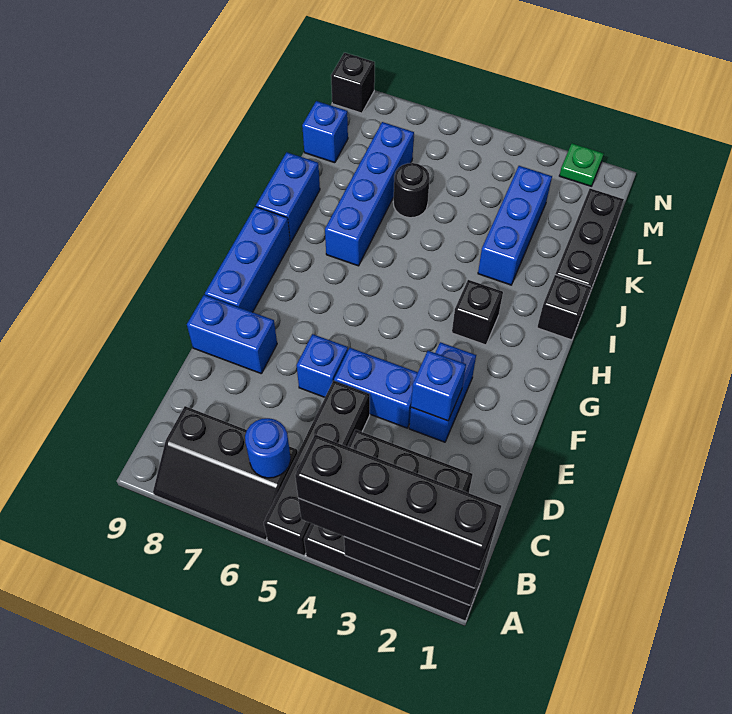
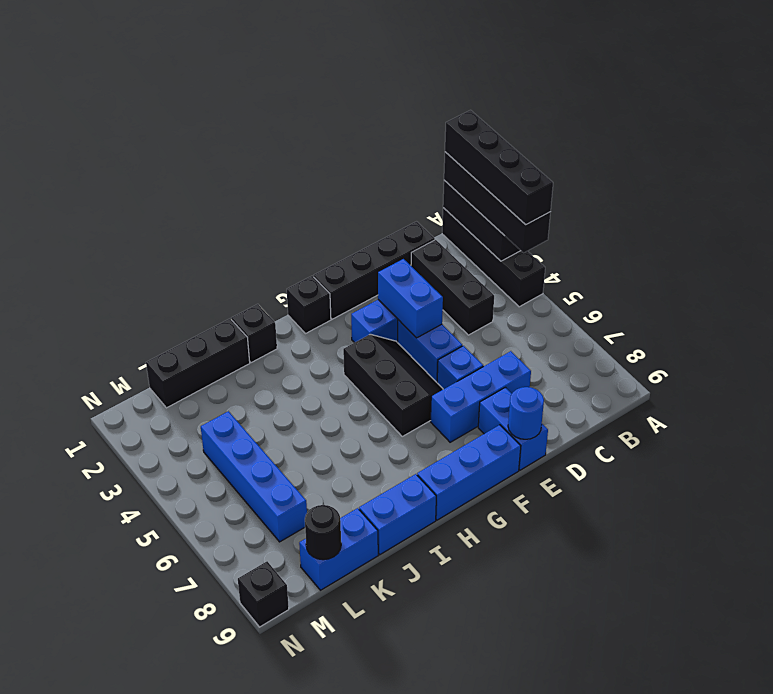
black brick A5:D5 level 1 -> black brick C1:F1 level 1
black slope A6:B8 level 1 top B -> black slope F4:G6 level 1 top G
blue round brick B6 level 2 -> blue round brick E9 level 2
blue brick E3 level 2 -> blue brick E3:E4 level 2
black brick H3 level 1 -> black brick G1 level 1
blue brick I7:L7 level 1 -> blue brick L4:L7 level 1
blue brick J3:L3 level 1 -> blue brick D7:F7 level 1
black round brick K6 level 1 -> black round brick L9 level 2
blue brick L9 level 1 -> blue brick K9:L9 level 1
green plate N2 level 1 -> none

